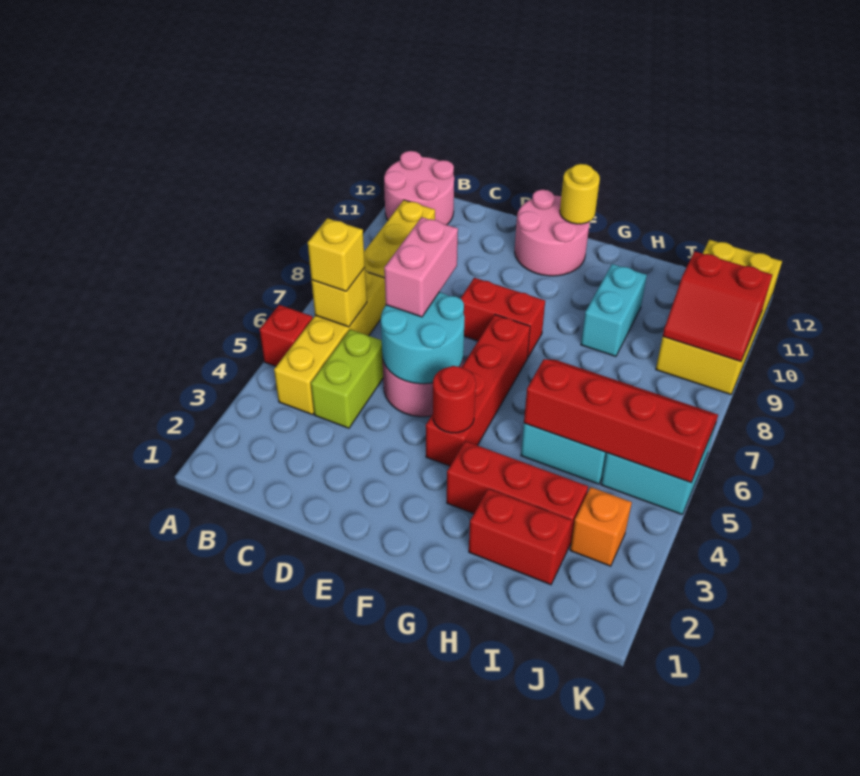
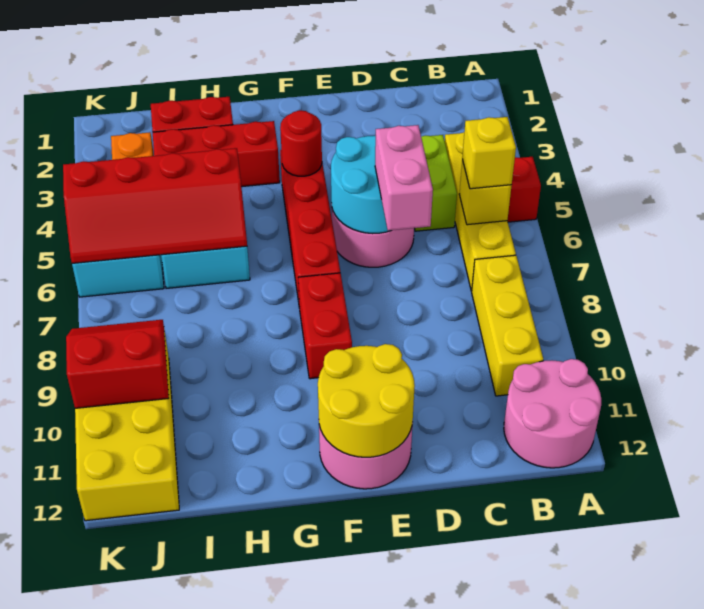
red brick E8:F8 level 1 -> red brick F8:F9 level 1
yellow round brick F12 level 2 -> yellow round brick E11:F12 level 2
cyan brick H9:H10 level 1 -> none

